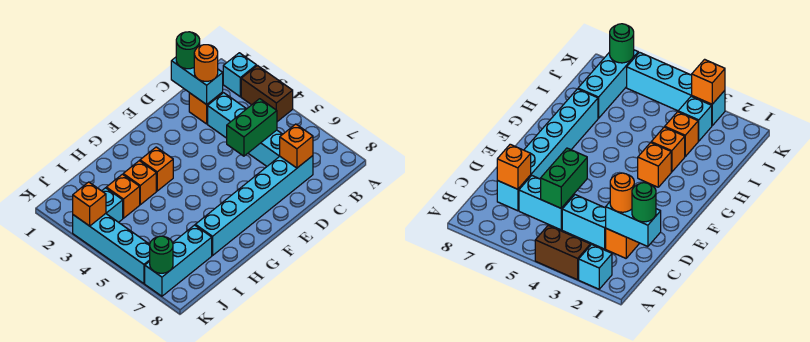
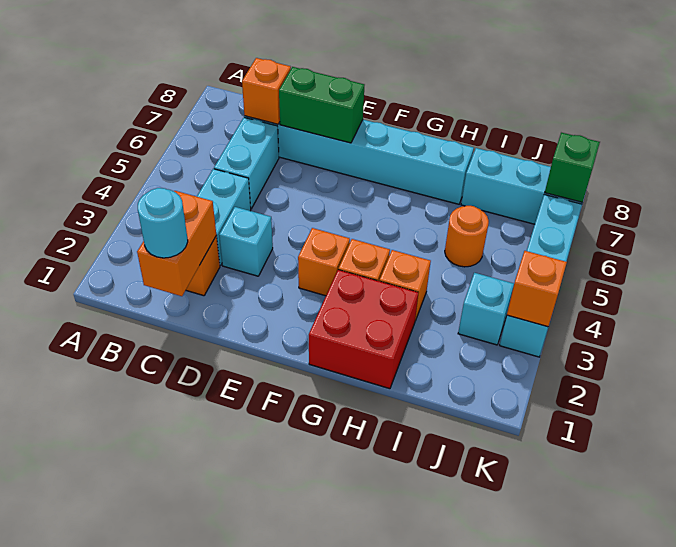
cyan brick A2 level 1 -> cyan brick D3 level 1
brown brick A3:A4 level 1 -> none
cyan brick C1:C2 level 2 -> orange brick C1:C2 level 2
green round brick C1 level 3 -> cyan round brick C1 level 3
orange round brick C2 level 3 -> orange round brick I5 level 1
green brick C5:D5 level 2 -> green brick D7:E7 level 2
none -> red brick G1:H2 level 1
orange brick I3 level 1 -> orange brick F3 level 1
green round brick K7 level 2 -> green brick K7 level 2

